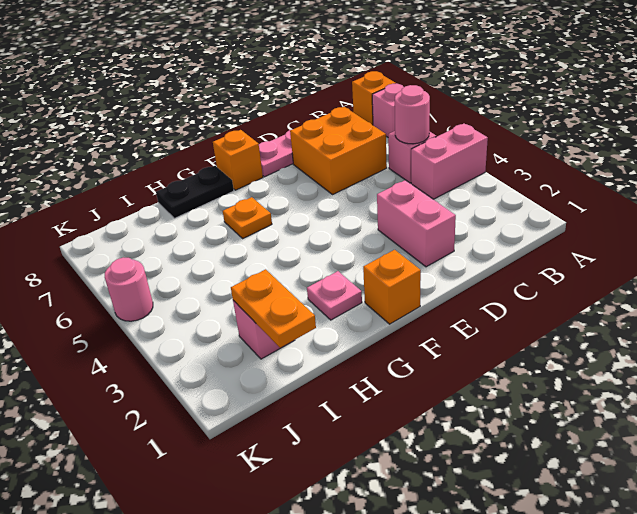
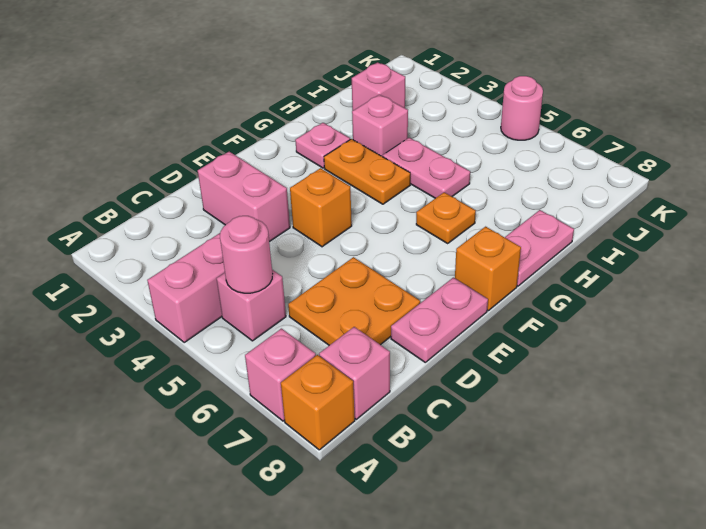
none -> pink brick B8 level 1
orange brick C6:D7 level 1 -> orange plate C6:D7 level 1
orange brick F1 level 1 -> orange brick E4 level 1
black plate G8:H8 level 1 -> pink plate G8:H8 level 1
none -> pink brick H3 level 1
none -> pink plate H4:H5 level 1
orange plate I1:I2 level 2 -> orange plate G3:G4 level 1

